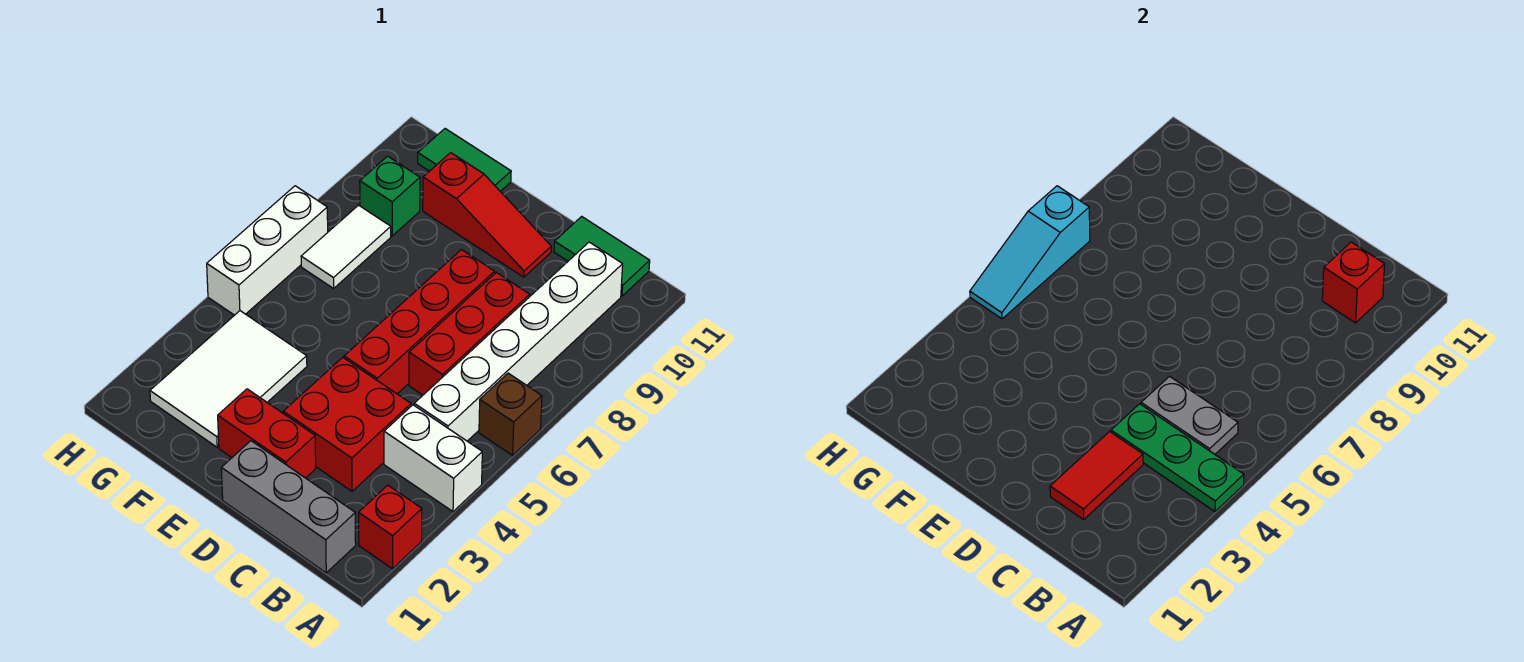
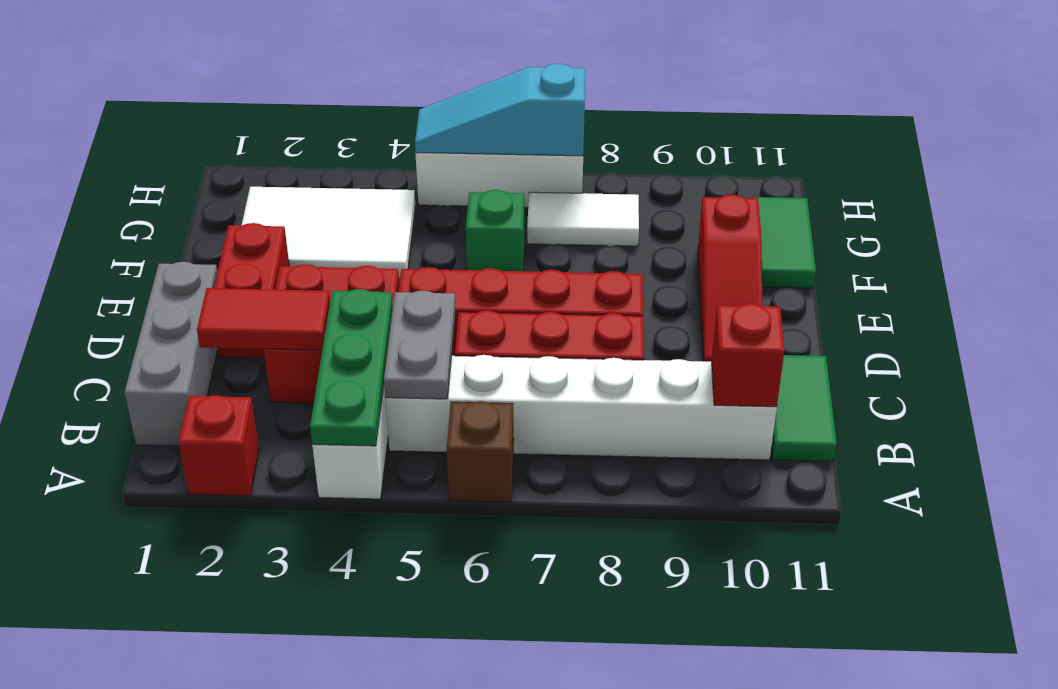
green brick G9 level 1 -> green brick F6 level 1

